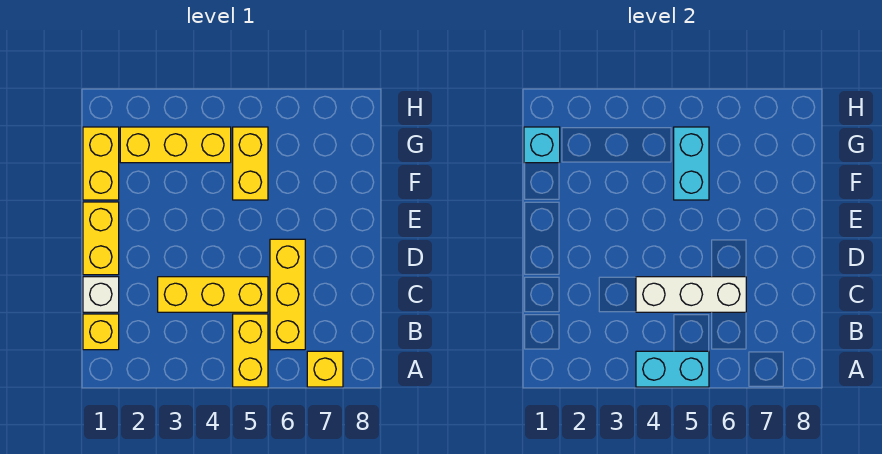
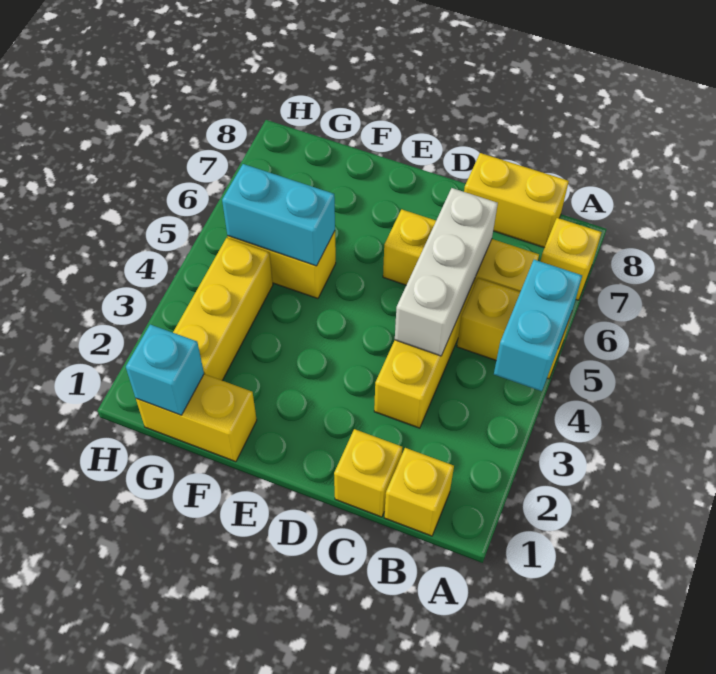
white brick C1 level 1 -> yellow brick C1 level 1
yellow brick D1:E1 level 1 -> yellow brick B8:C8 level 1

